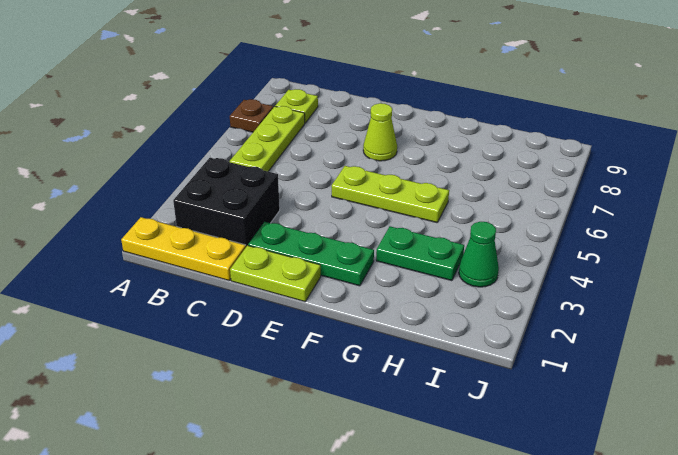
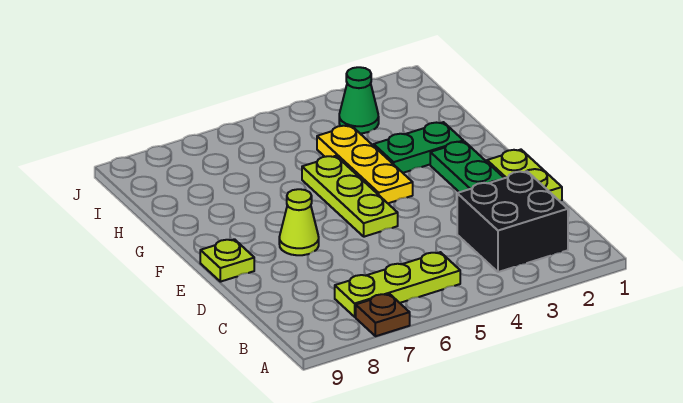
yellow plate A1:C1 level 1 -> yellow plate F4:H4 level 1
lime plate B8 level 1 -> lime plate E9 level 1
green plate G3:H3 level 1 -> green plate G2:G3 level 1

